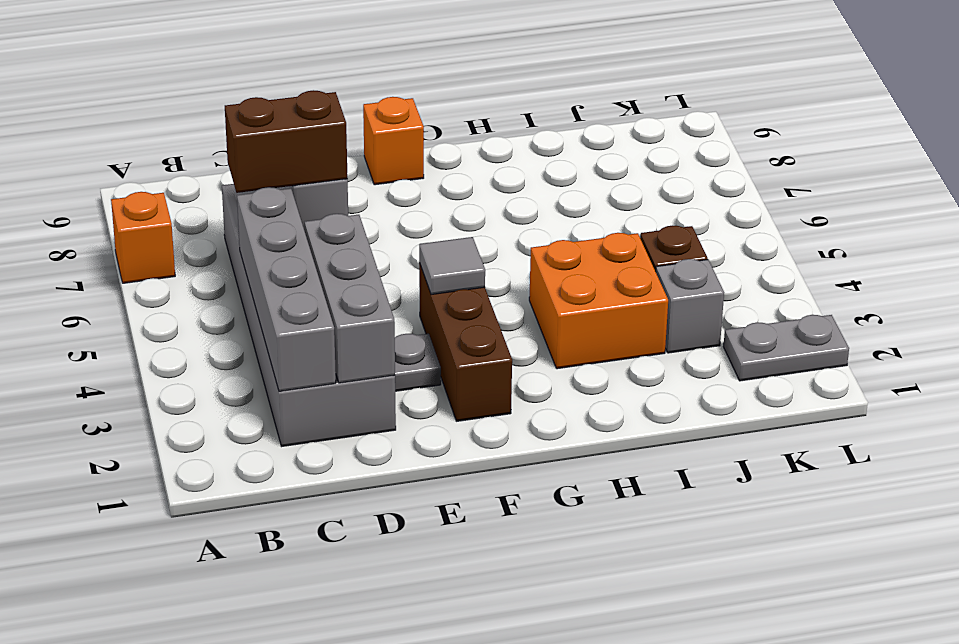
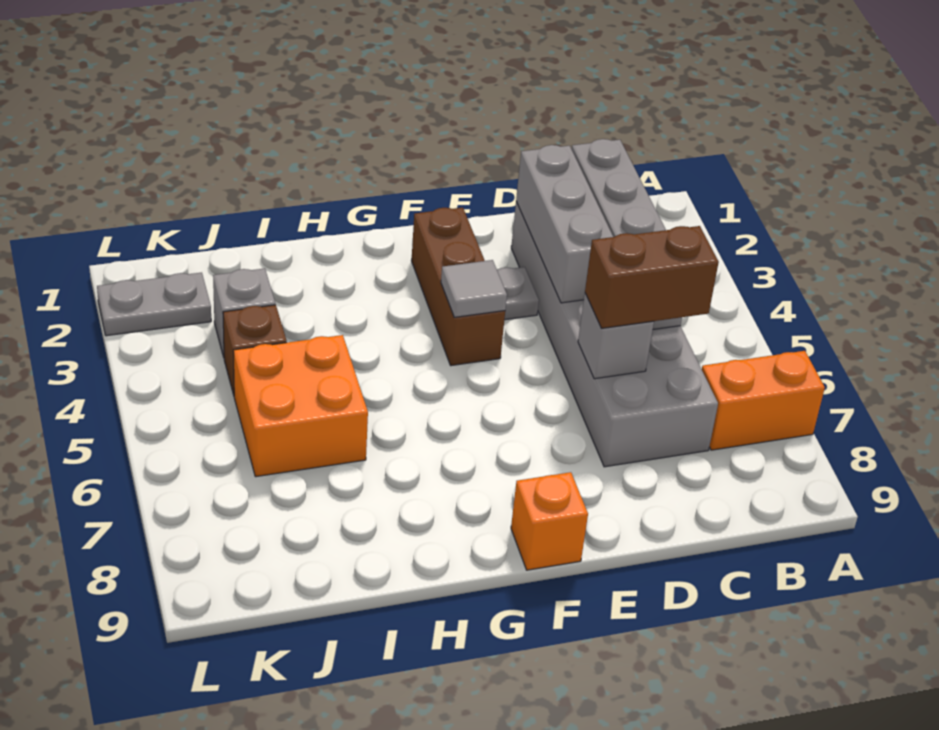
orange brick A7 level 1 -> orange brick A7:B7 level 1
orange brick H3:I4 level 1 -> orange brick I5:J6 level 1

